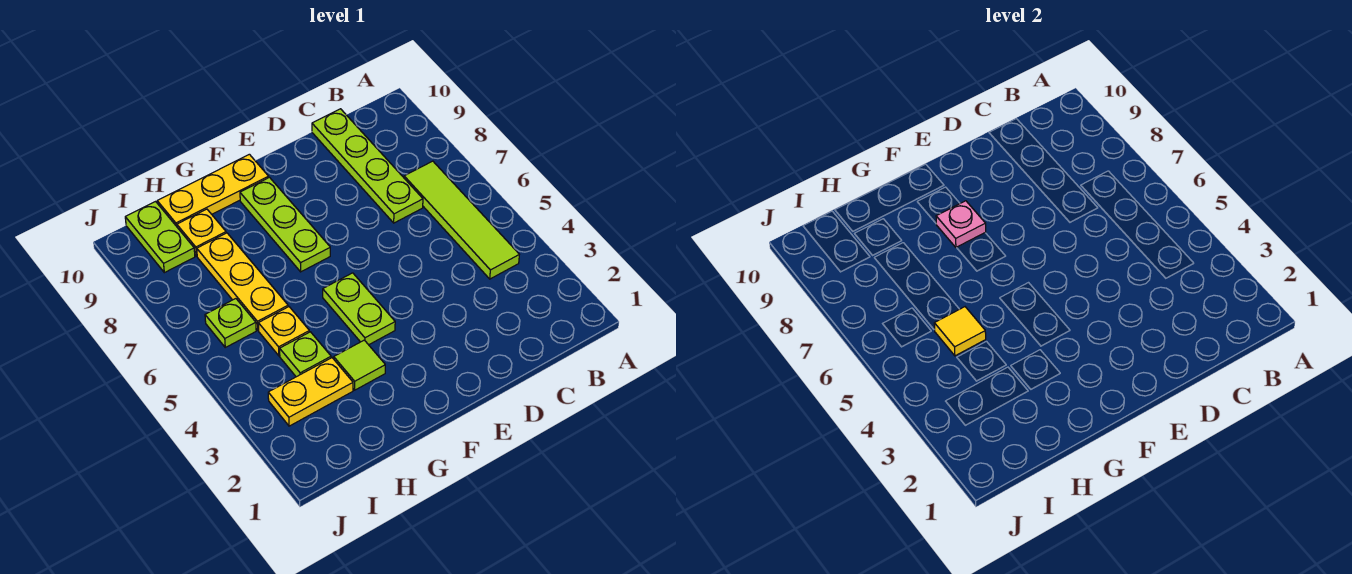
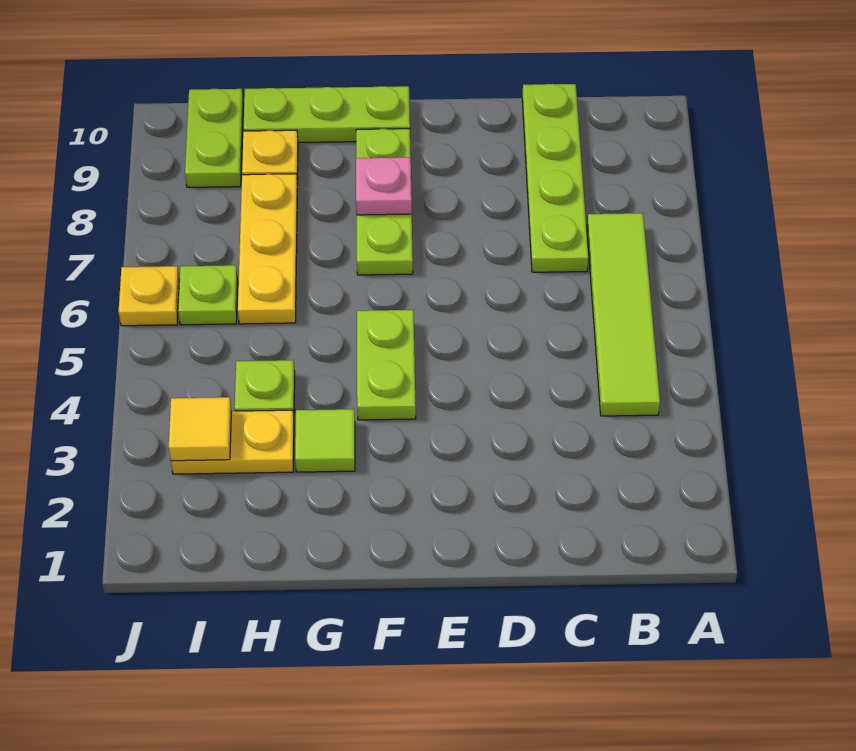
yellow plate F10:H10 level 1 -> lime plate F10:H10 level 1
yellow plate H5 level 1 -> yellow plate J6 level 1
yellow tile H5 level 2 -> yellow tile I3 level 2

